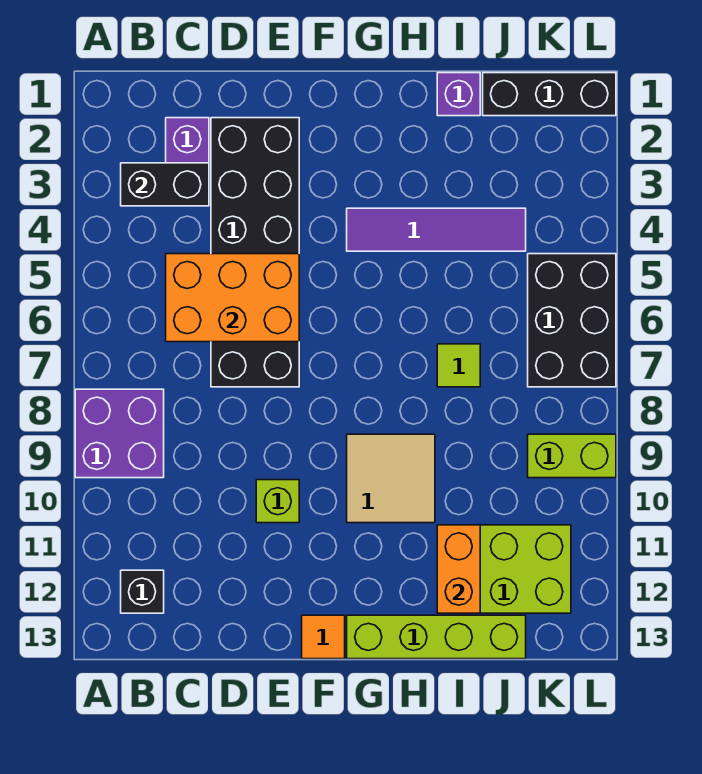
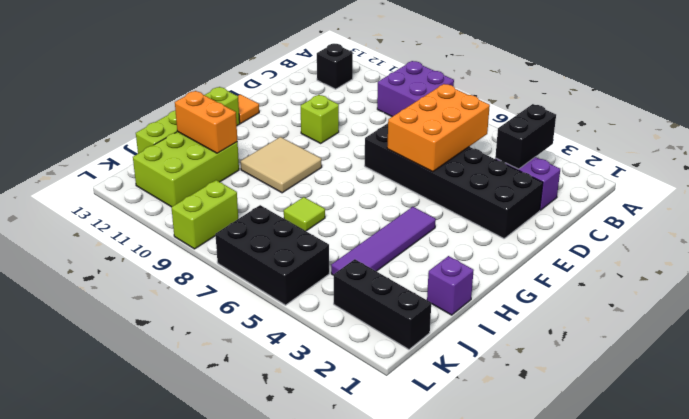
black brick J1:L1 level 1 -> black brick K1:K3 level 1

